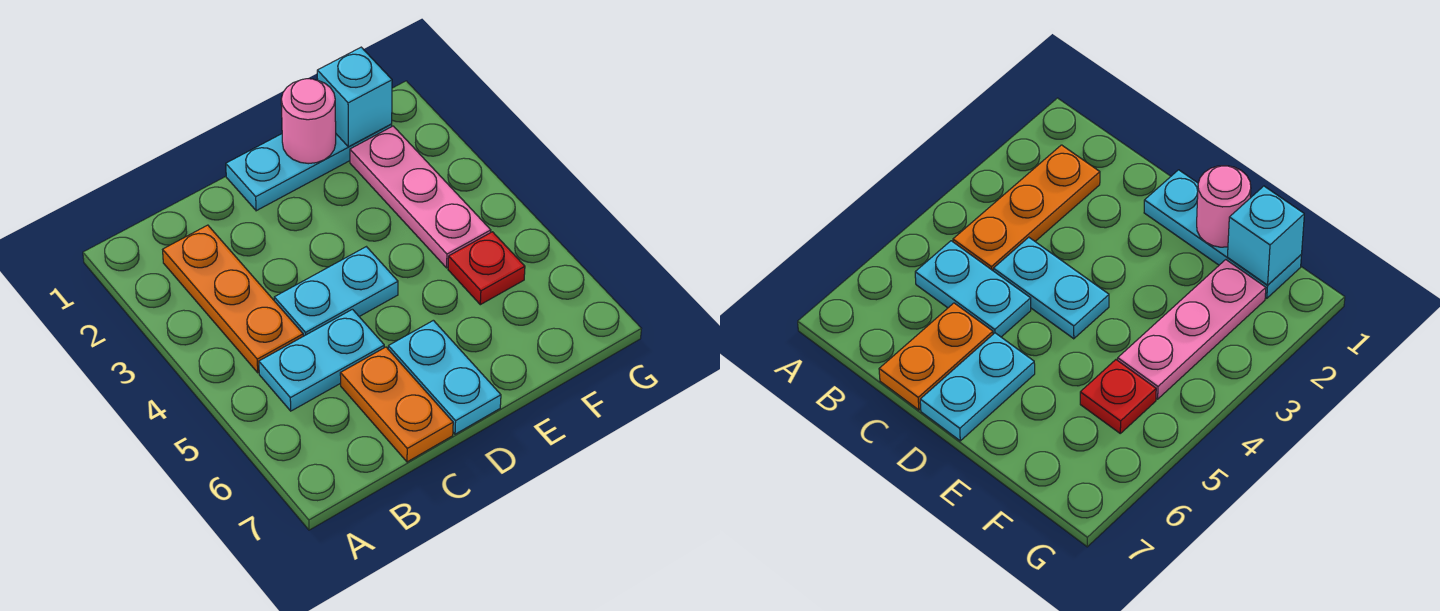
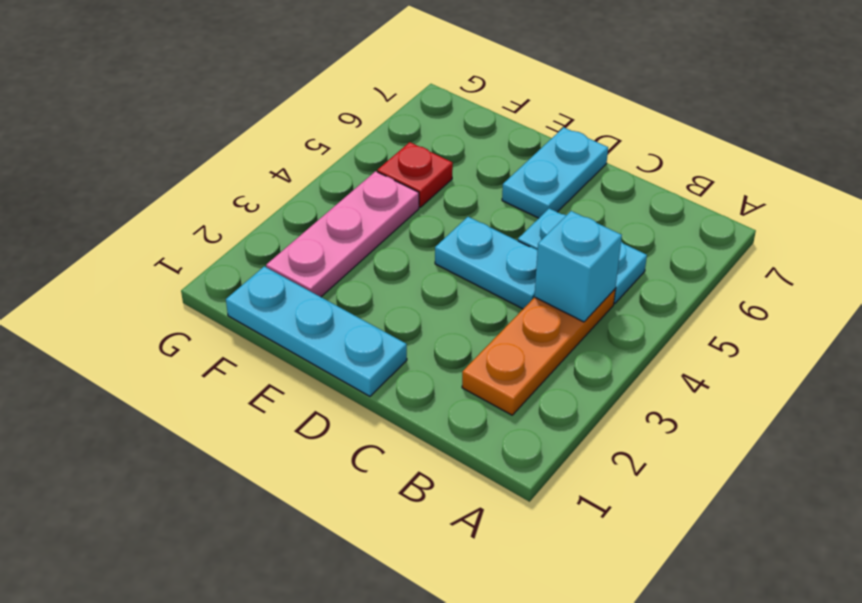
orange plate C6:C7 level 1 -> none
pink round brick E1 level 2 -> none
cyan brick F1 level 2 -> cyan brick B4 level 2

